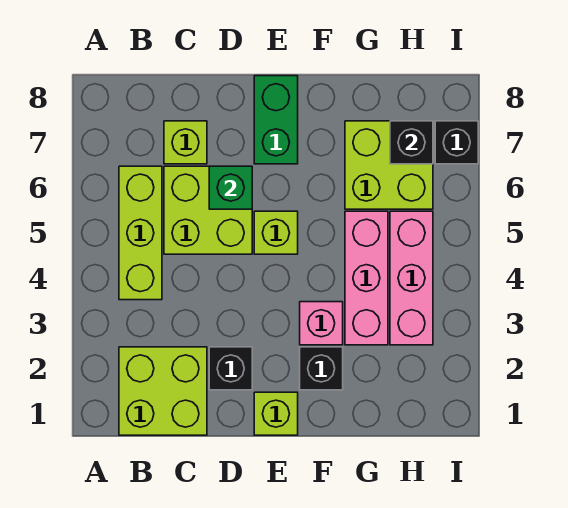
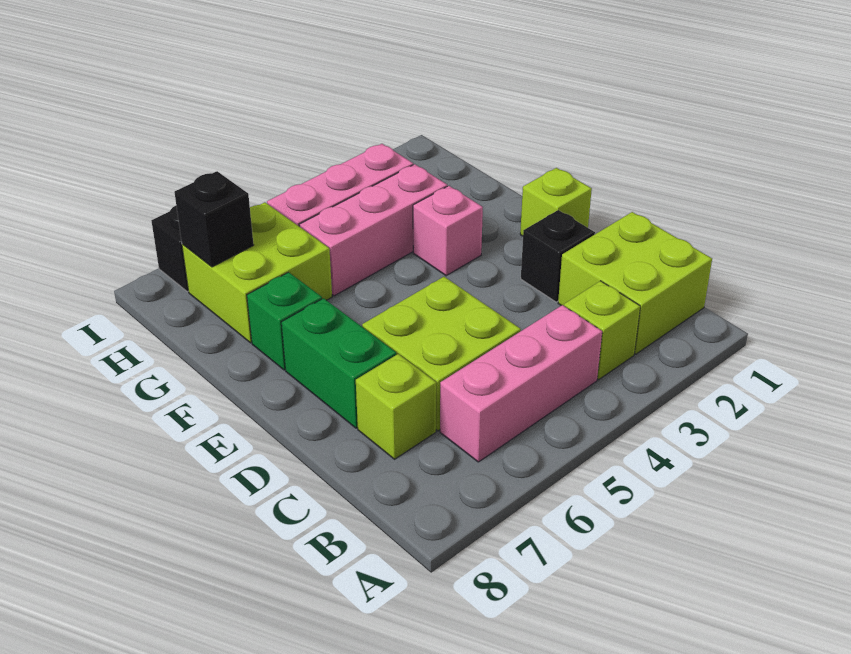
lime brick B4:B6 level 1 -> pink brick B4:B6 level 1
green brick D6 level 2 -> green brick F7 level 1
lime brick E5 level 1 -> lime brick B3 level 1
green brick E7:E8 level 1 -> green brick D7:E7 level 1
black brick F2 level 1 -> none

